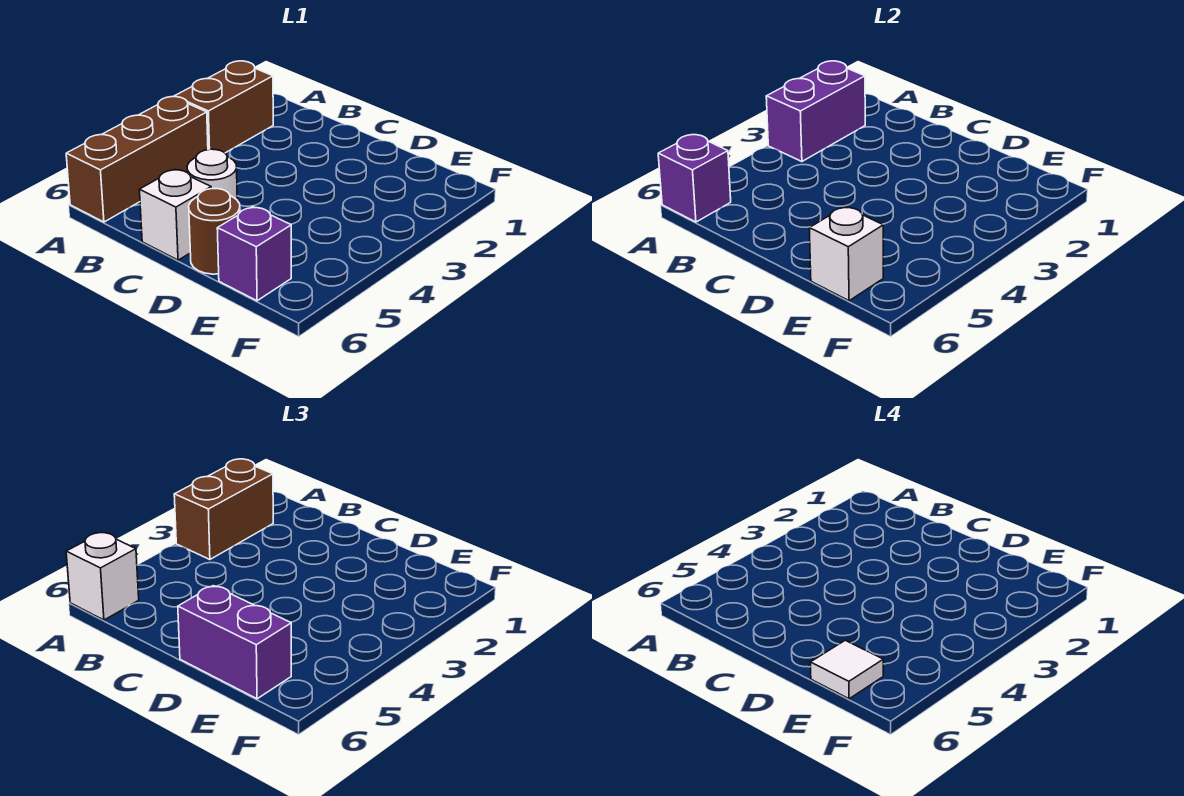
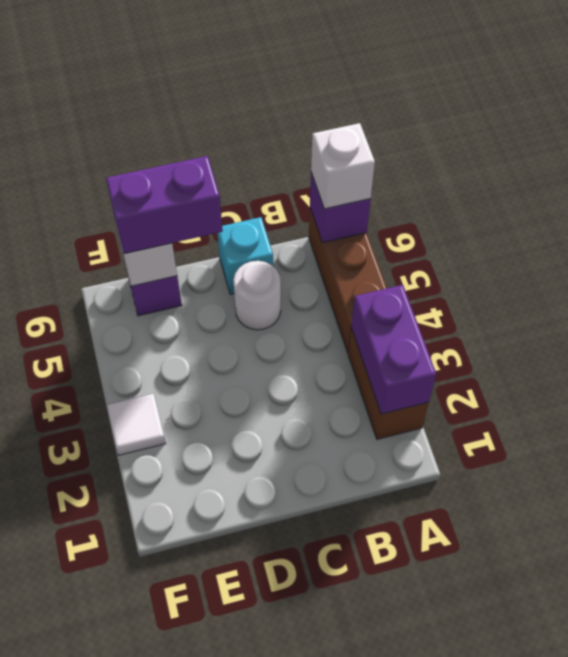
brown brick A2:A3 level 3 -> none
white brick C6 level 1 -> cyan brick C6 level 1
brown round brick D6 level 1 -> none
white tile E6 level 4 -> white tile F3 level 1

